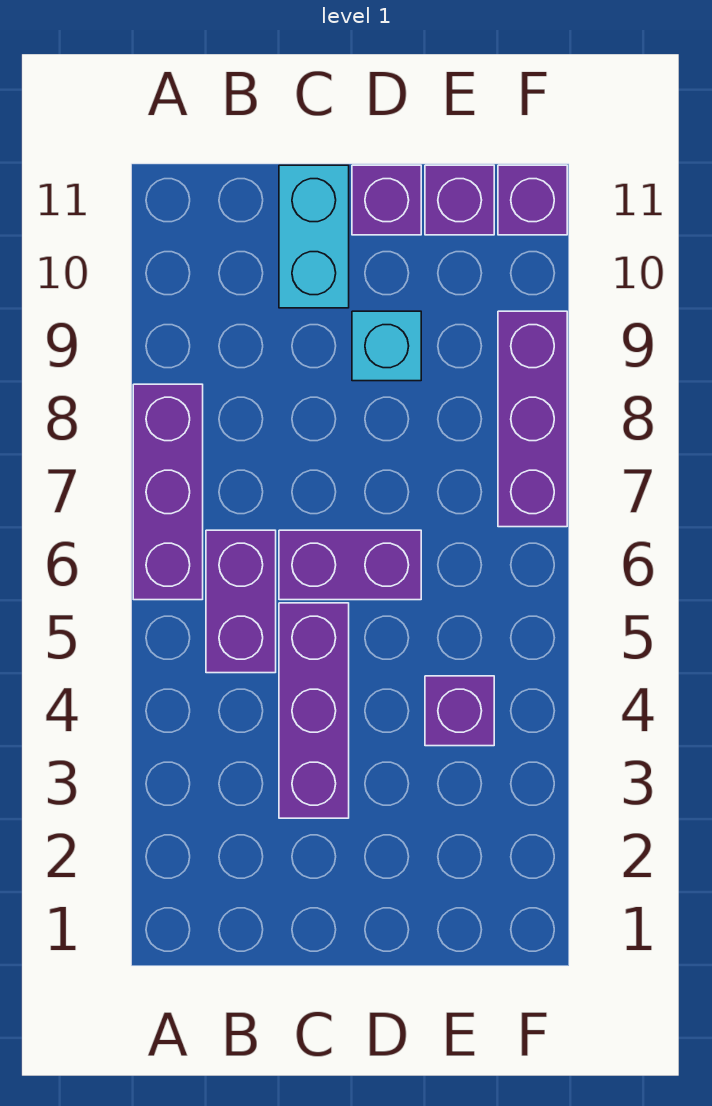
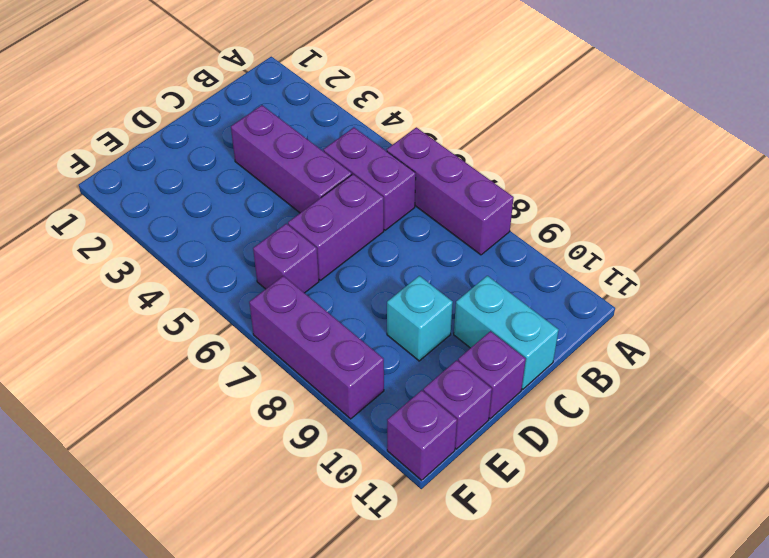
purple brick E4 level 1 -> purple brick E6 level 1

